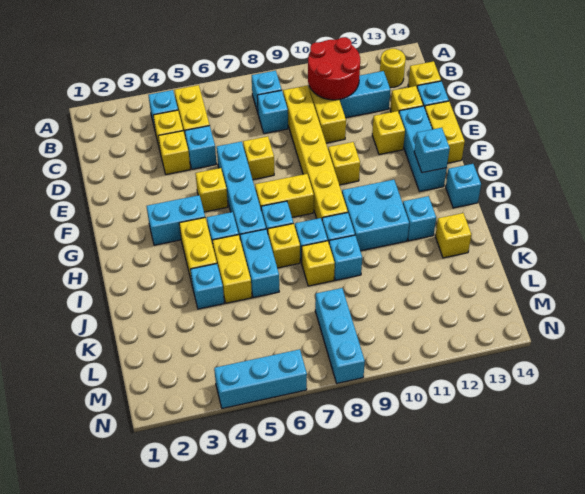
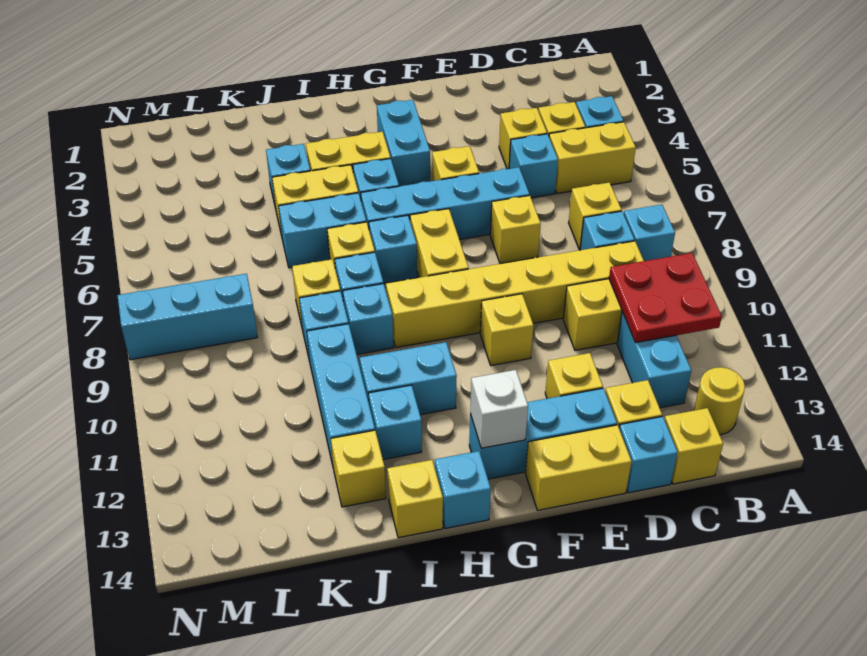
red round brick B10:C11 level 2 -> red plate B10:C11 level 2
none -> yellow brick C7 level 1
cyan brick G13 level 2 -> white brick G13 level 2
cyan brick H10:I11 level 1 -> cyan brick H11:I11 level 1
none -> yellow brick I14 level 1
cyan brick N4:N6 level 1 -> cyan brick J10:J12 level 1

